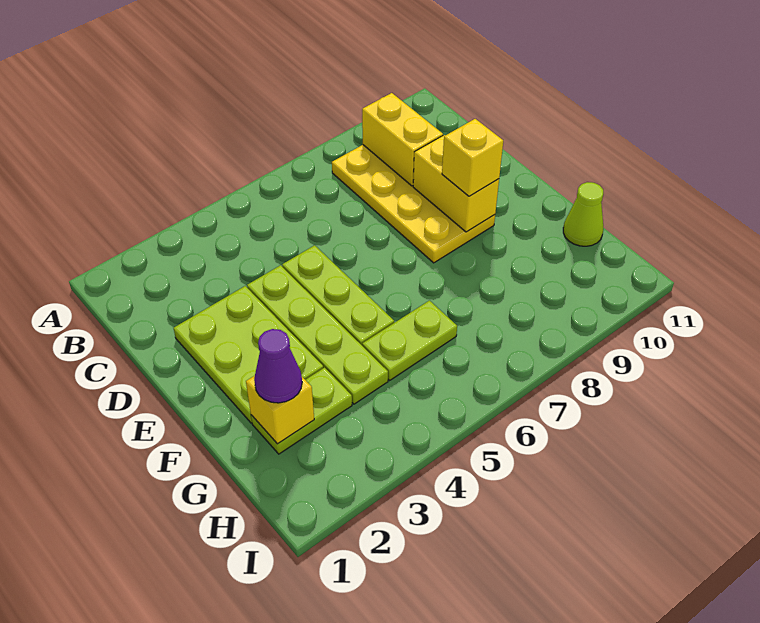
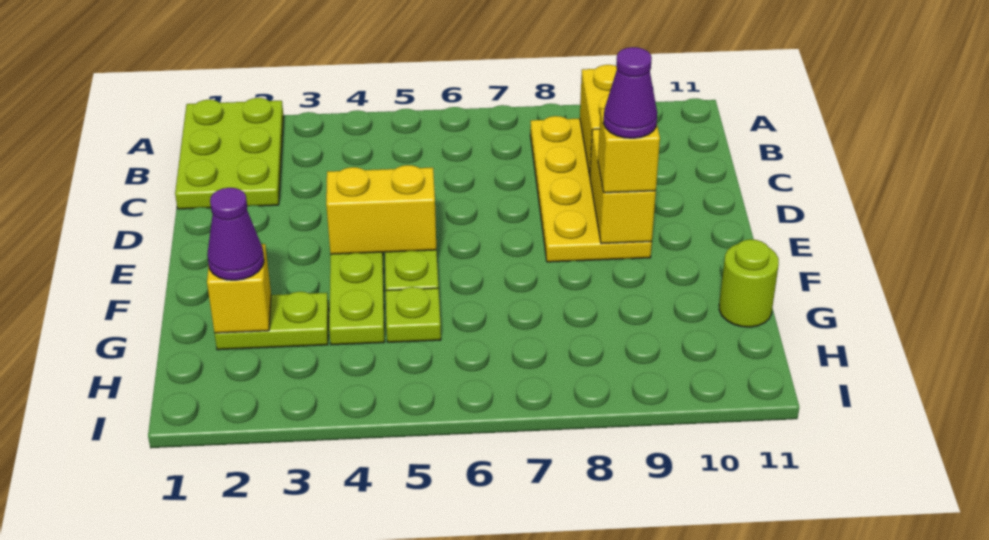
lime plate D2:F3 level 1 -> lime plate A1:C2 level 1
none -> yellow brick E4:E5 level 2
none -> purple cone E9 level 4
lime plate G5:G6 level 1 -> lime plate G5 level 1
lime cone G11 level 1 -> lime round brick G11 level 1

